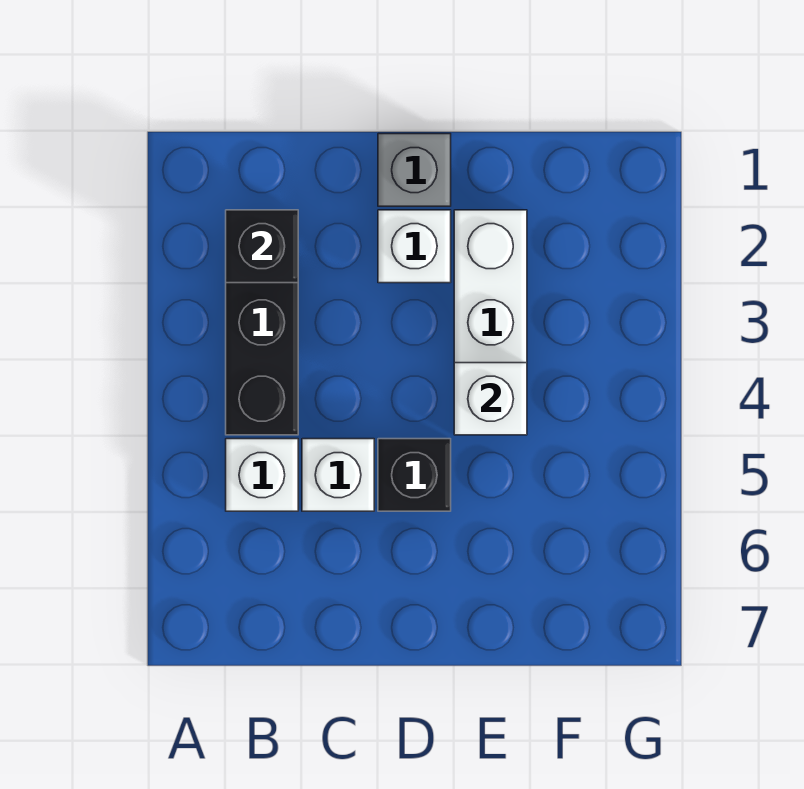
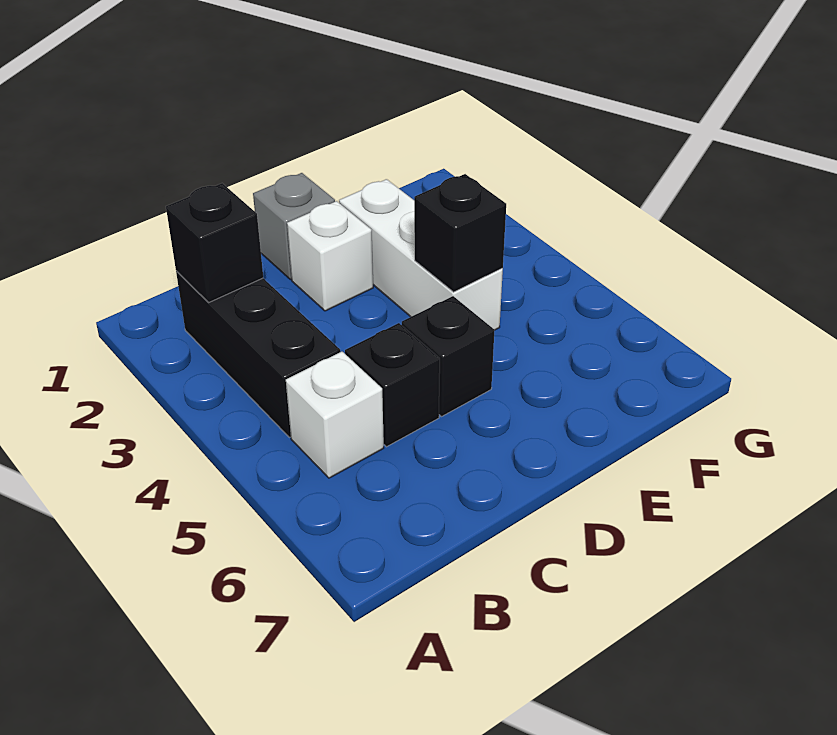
white brick C5 level 1 -> black brick C5 level 1
white brick E4 level 2 -> black brick E4 level 2

